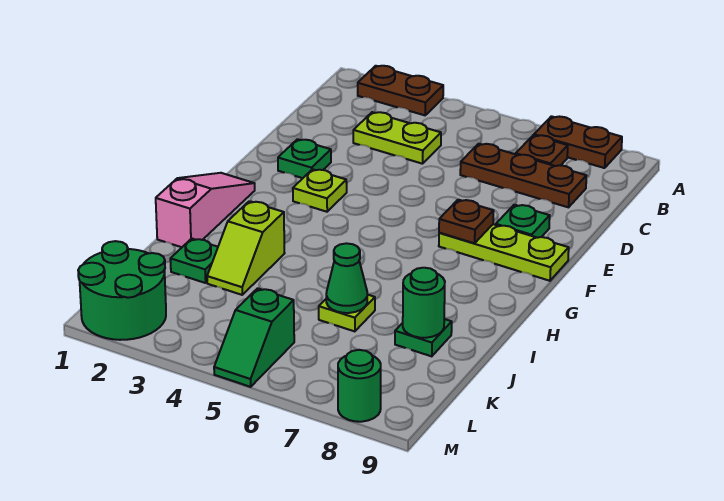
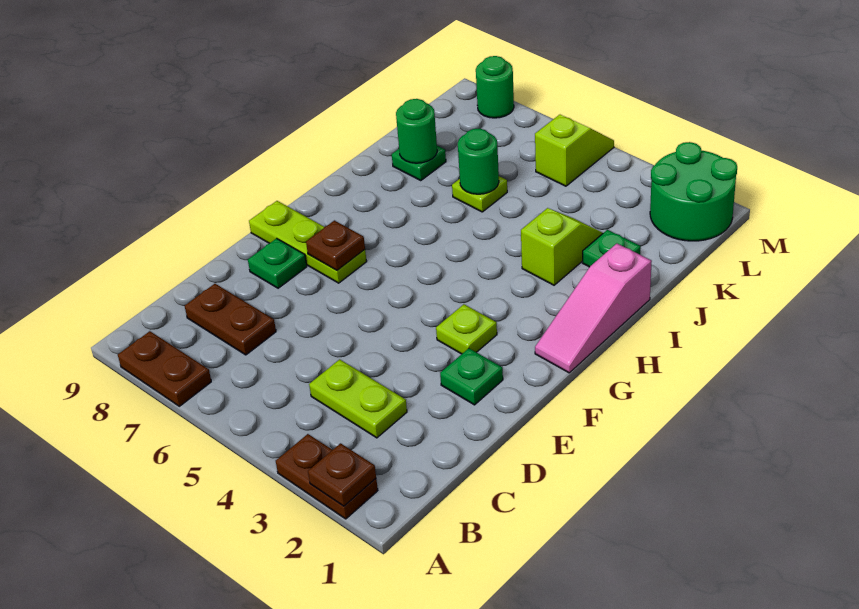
brown plate B7 level 1 -> brown plate A2 level 2
brown plate C6:C8 level 1 -> brown plate C7:C8 level 1
green cone J6 level 2 -> green round brick J6 level 2
green slope L5:M5 level 1 top L -> lime slope L5:M5 level 1 top L

